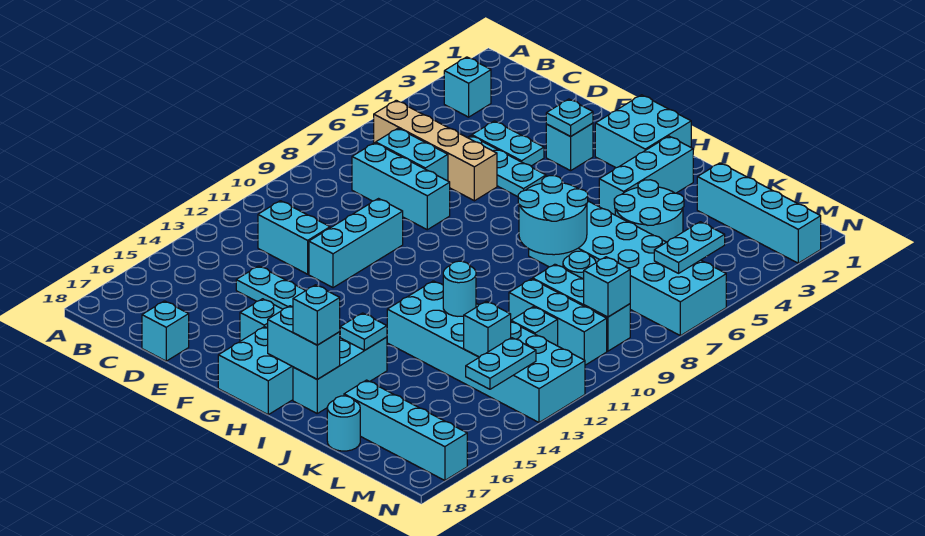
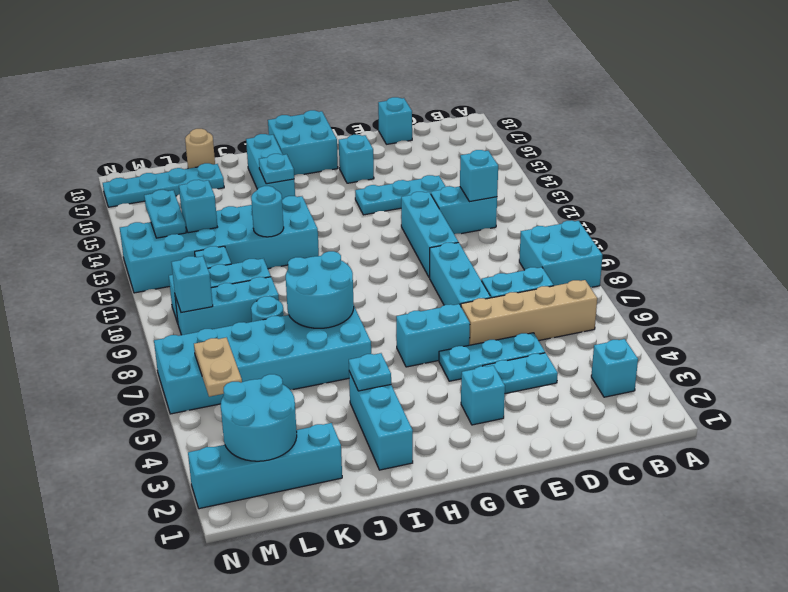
cyan brick C8:E8 level 1 -> cyan brick E7:E9 level 1
cyan plate F3 level 2 -> cyan plate I4 level 2
cyan brick G1:H2 level 1 -> cyan brick A8:B9 level 1
cyan brick H17:I17 level 2 -> cyan brick F6:G6 level 1
cyan brick I17 level 3 -> cyan brick C12 level 2
cyan round brick J4:K5 level 1 -> cyan round brick L2:M3 level 2
cyan brick K17:N17 level 1 -> cyan plate K17:N17 level 1
cyan round brick K18 level 1 -> tan round brick K18 level 1
cyan plate M5:M6 level 2 -> tan plate M5:M6 level 2

